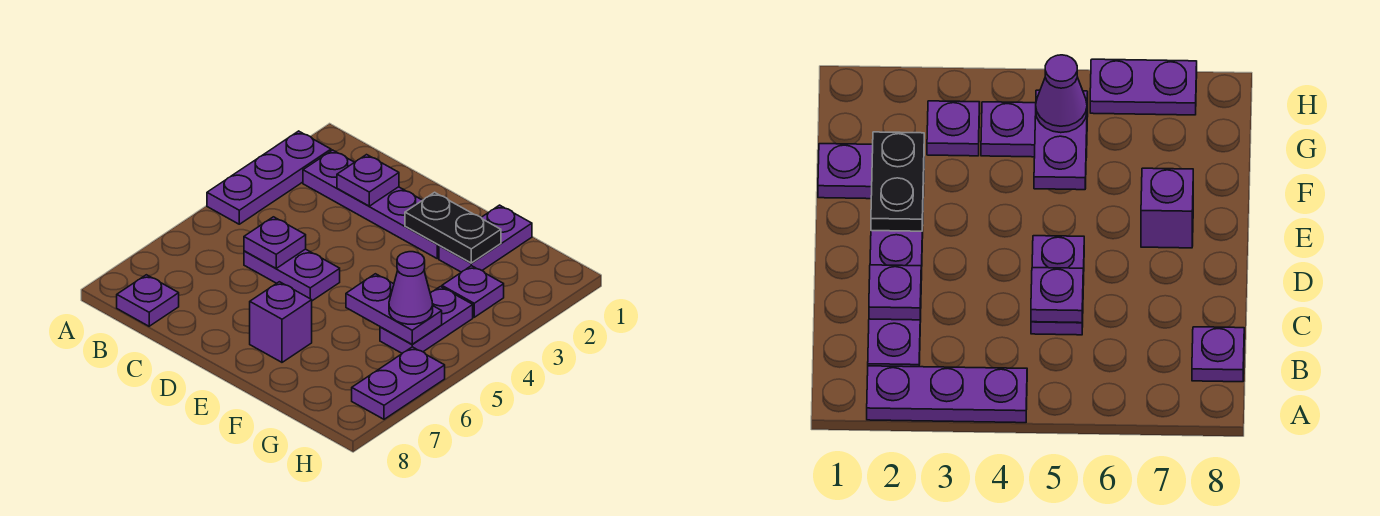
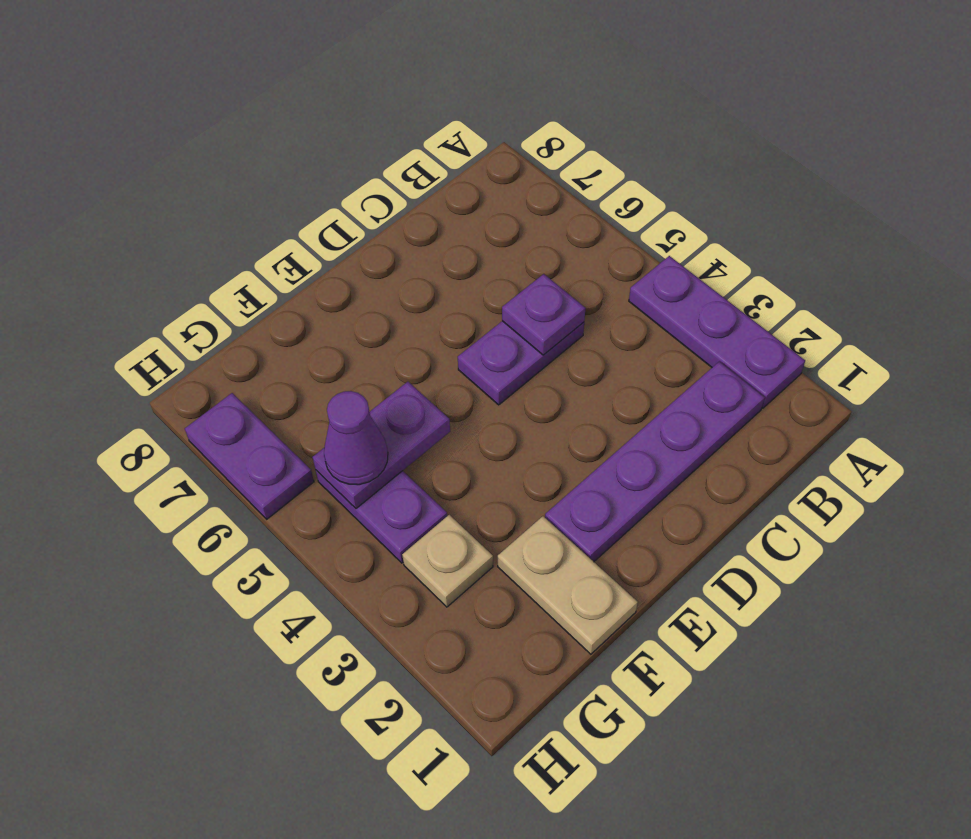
purple plate B8 level 1 -> none
purple plate C2 level 2 -> none
black plate E2:F2 level 2 -> none
purple brick E7 level 1 -> none
purple plate F1:F2 level 1 -> tan plate F1:F2 level 1
purple plate G3 level 1 -> tan plate G3 level 1

